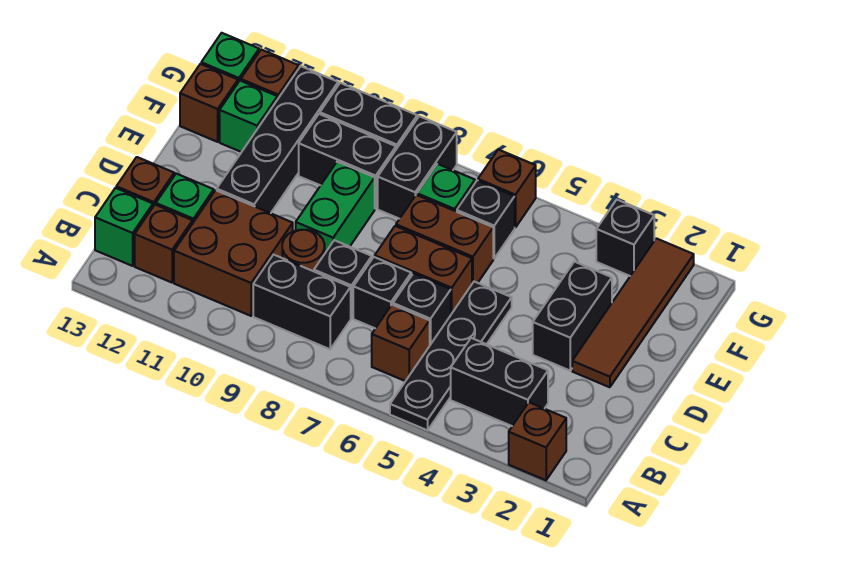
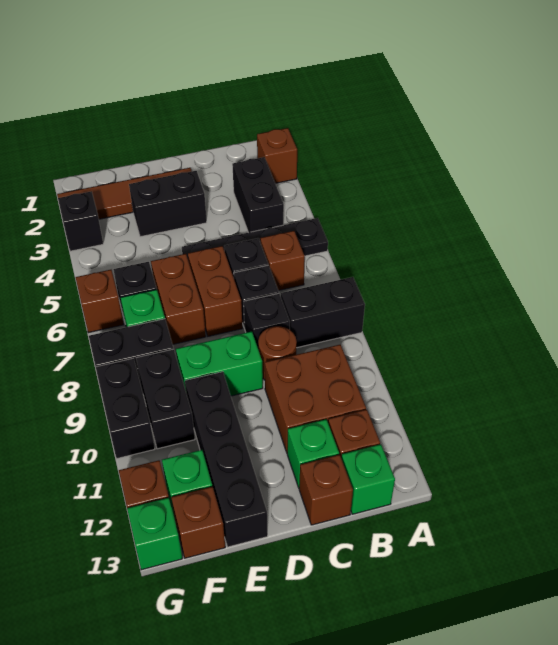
black brick B8:B9 level 1 -> black brick A8:B8 level 1
black brick D11:G11 level 1 -> black brick E10:E13 level 1

